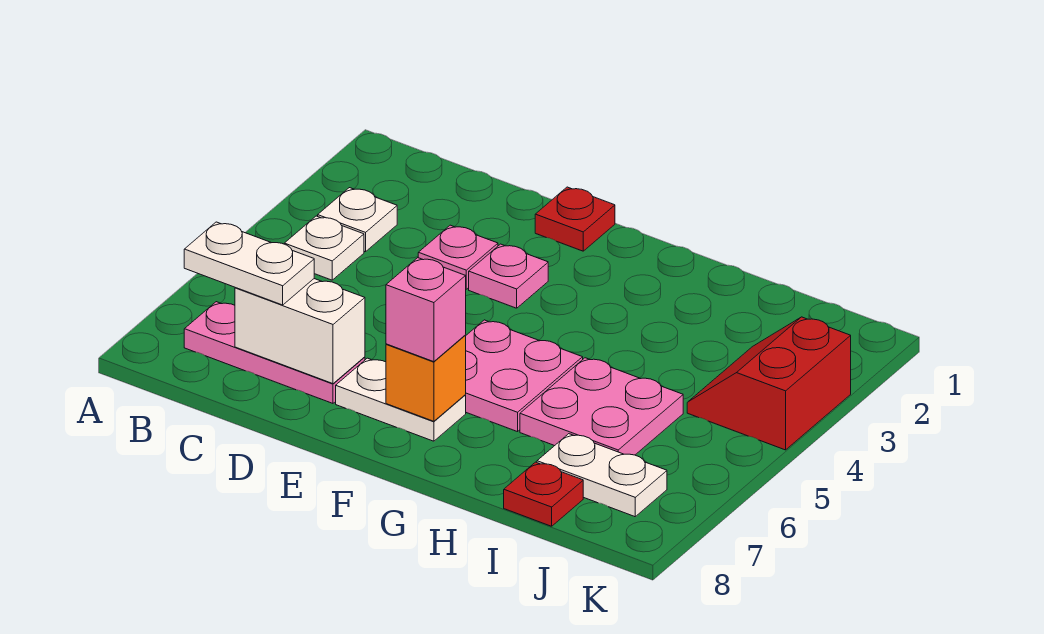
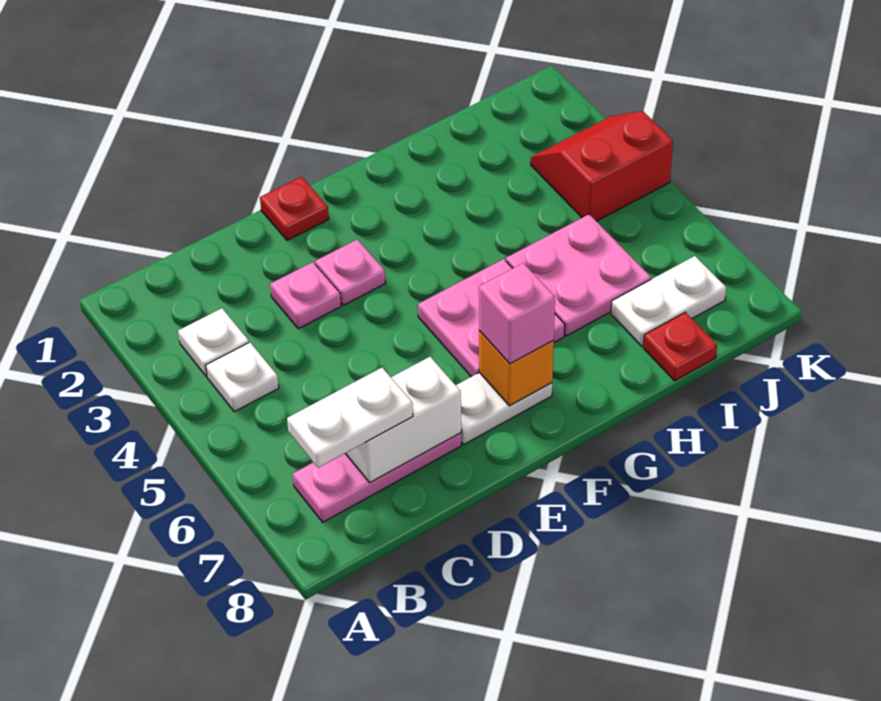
red slope J3:K4 level 1 top K -> red slope J3:K4 level 1 top 4

